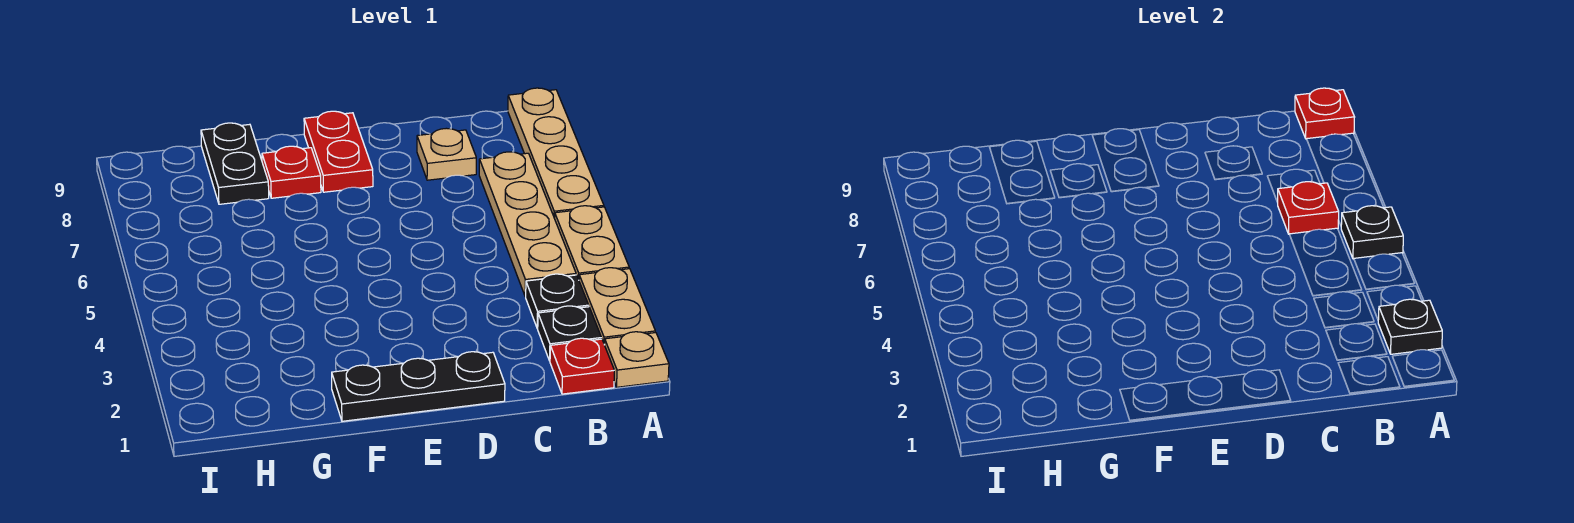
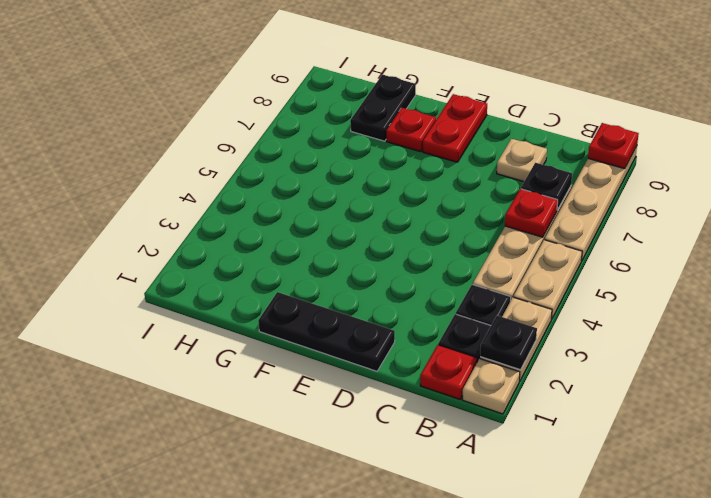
black plate A5 level 2 -> black plate B7 level 2

